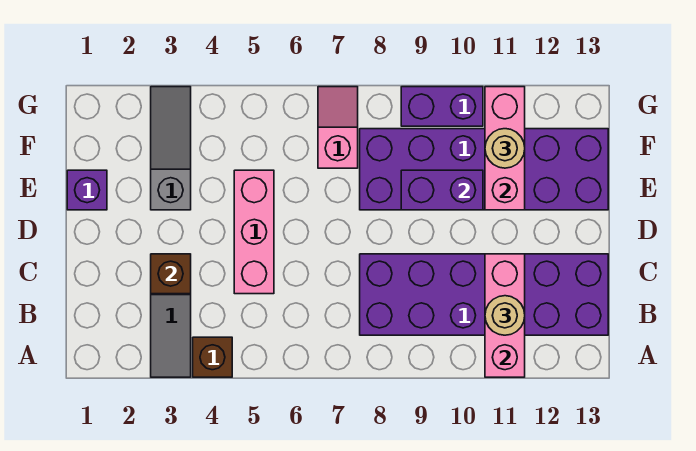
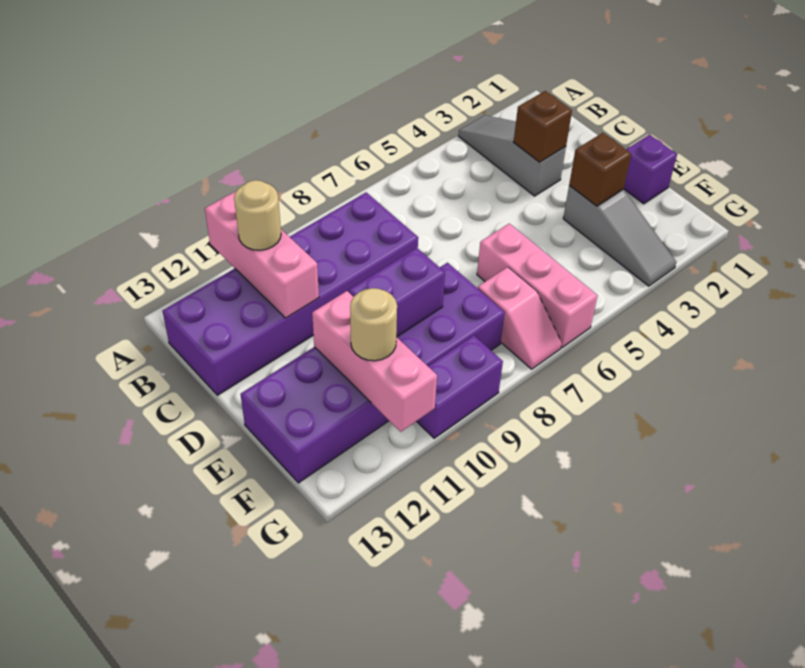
brown brick A4 level 1 -> brown brick E3 level 2
pink brick C5:E5 level 1 -> pink brick E6:G6 level 1

